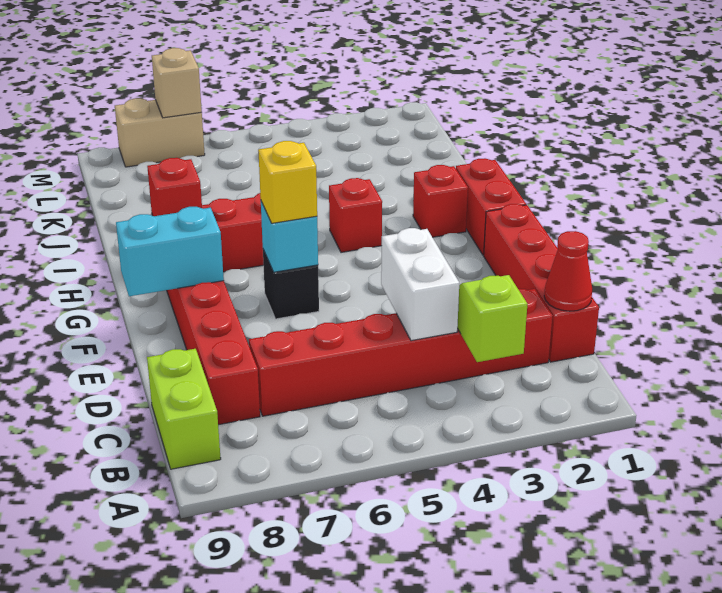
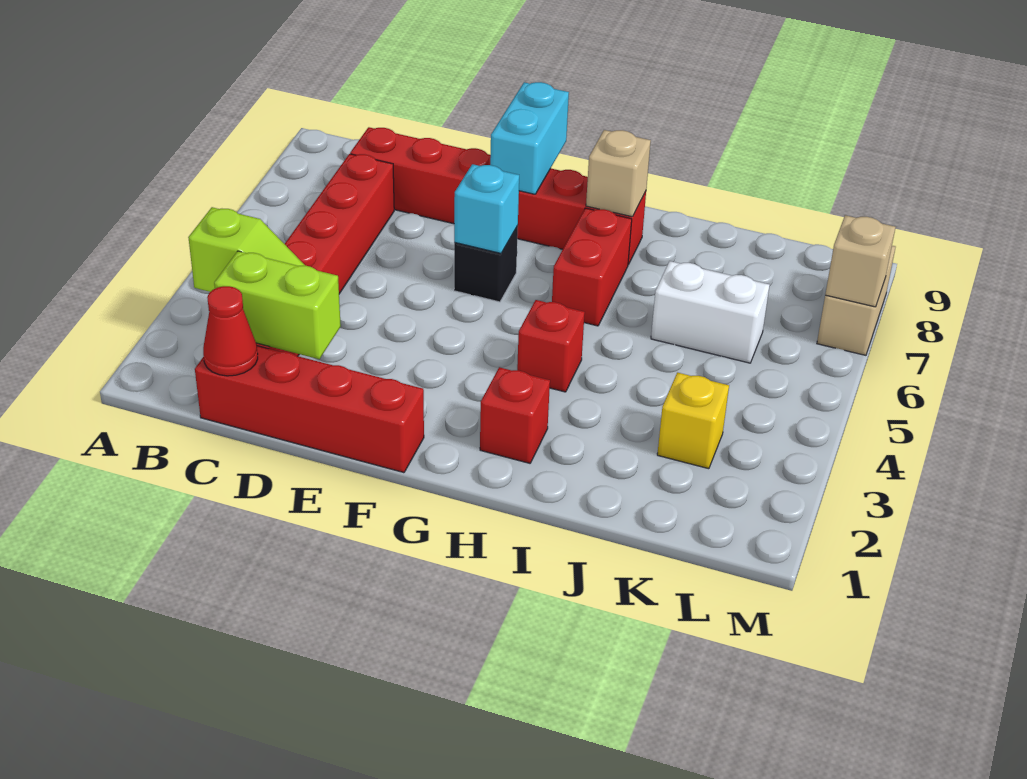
lime brick B9:C9 level 1 -> lime brick C2:D2 level 2
white brick C4:D4 level 2 -> white brick J6:K6 level 1
yellow brick F6 level 3 -> yellow brick K3 level 1
red brick G1:H1 level 1 -> none
red brick H8 level 2 -> tan brick H8 level 2

